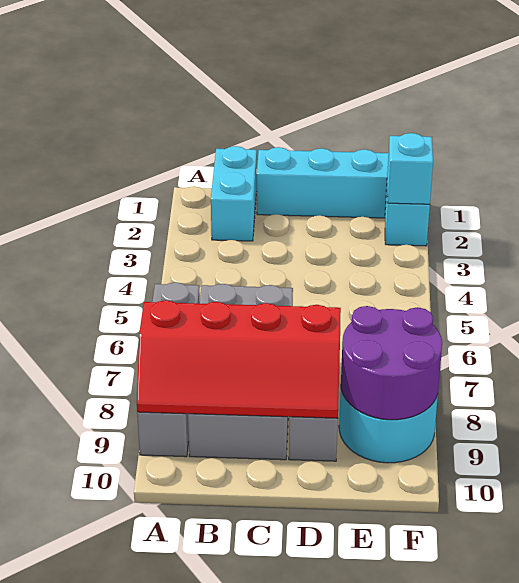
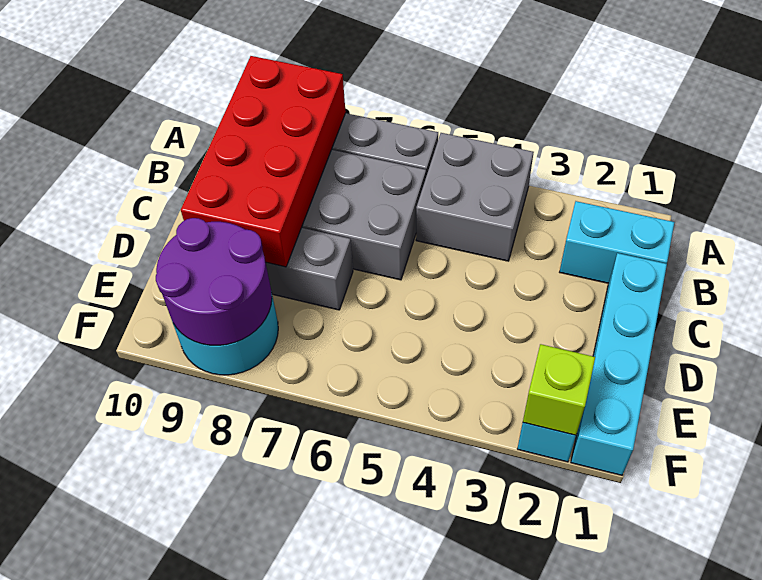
none -> grey brick A4:B5 level 1
red slope A8:D9 level 2 top 8 -> red brick A8:D9 level 2
cyan brick F2 level 2 -> lime brick F2 level 2

